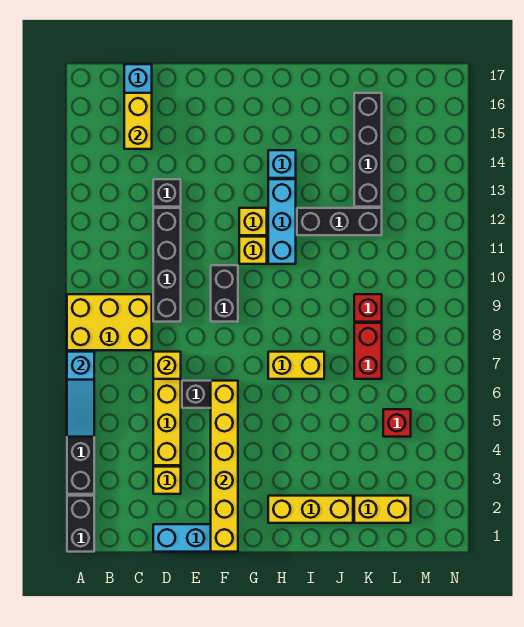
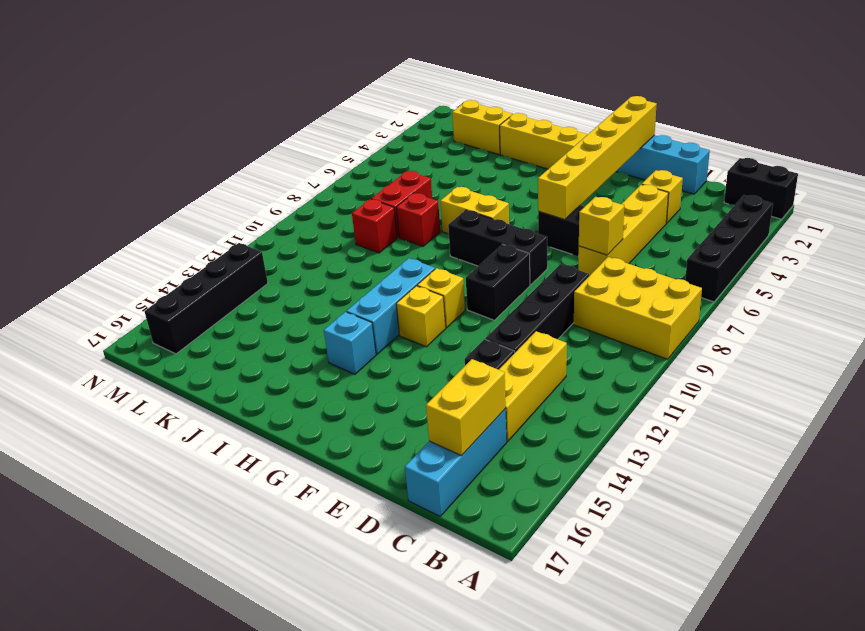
black brick A1:A2 level 1 -> black brick A1:B1 level 1
cyan slope A5:A7 level 2 top 7 -> none
none -> yellow brick C12:C14 level 1
black brick I12:K12 level 1 -> black brick F8:H8 level 1
black brick K13:K16 level 1 -> black brick M13:M16 level 1
red brick L5 level 1 -> red brick J8 level 1

